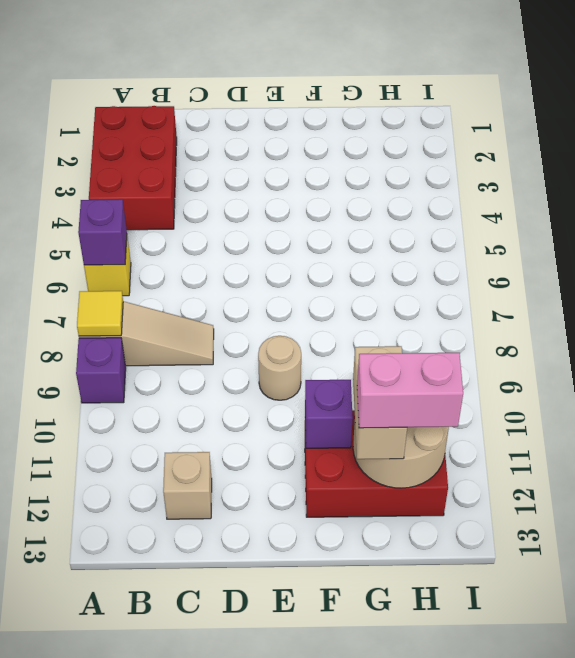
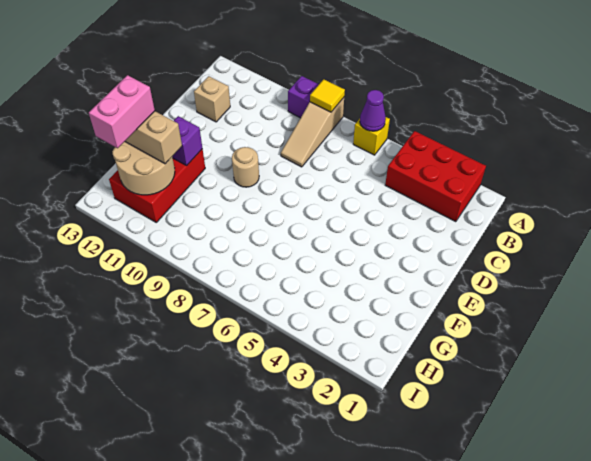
purple brick A6 level 2 -> purple cone A6 level 2

